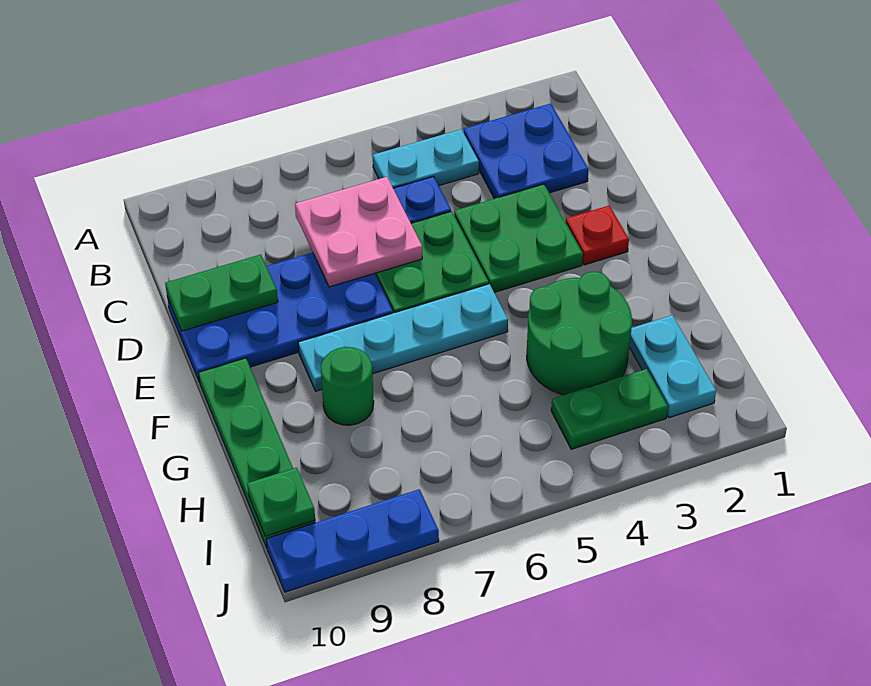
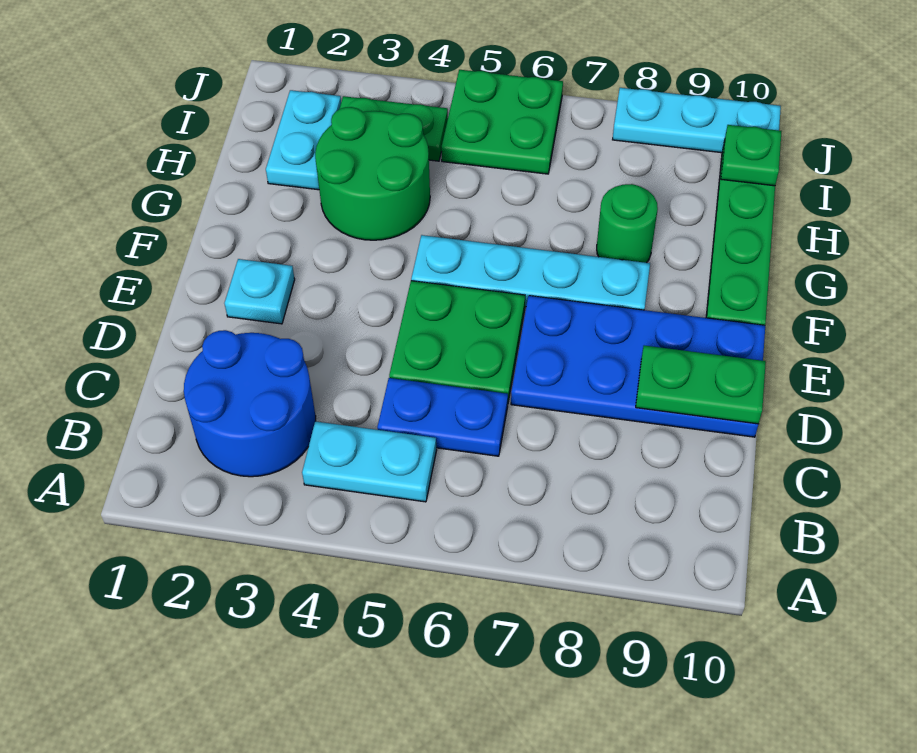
blue plate B2:C3 level 1 -> blue round brick B2:C3 level 1
pink plate C6:D7 level 2 -> none
green plate D3:E4 level 1 -> green plate I5:J6 level 1
red plate E2 level 1 -> cyan plate E2 level 1
blue plate J8:J10 level 1 -> cyan plate J8:J10 level 1

